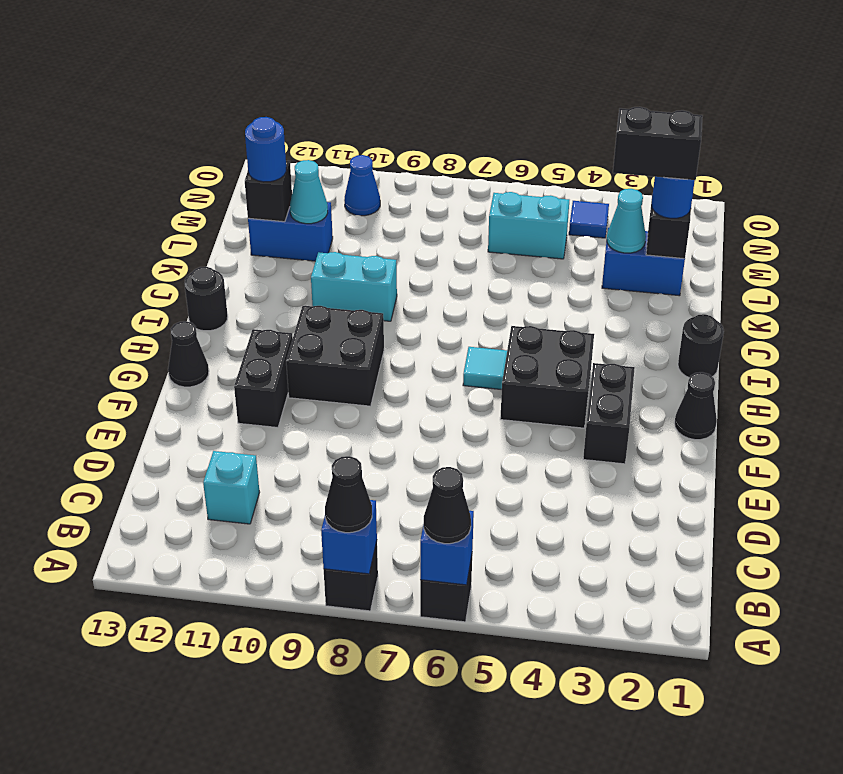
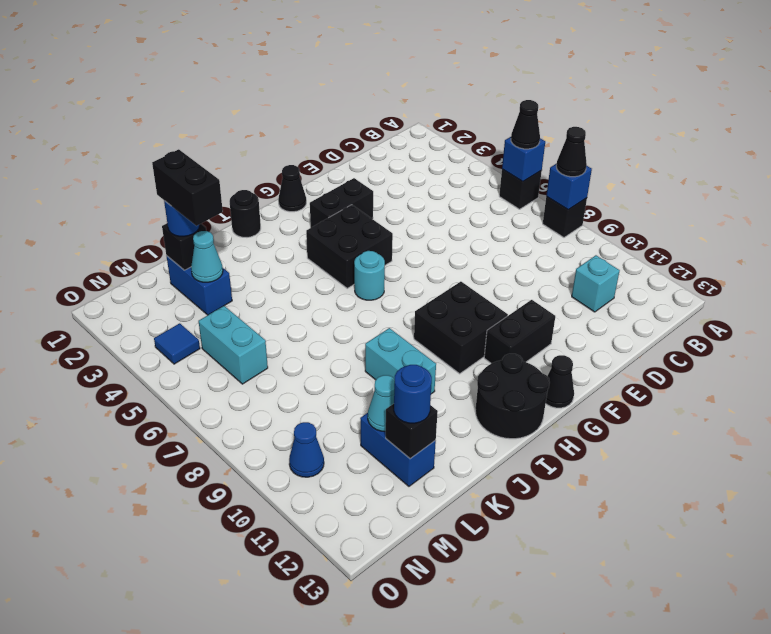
cyan tile H6 level 1 -> cyan round brick H6 level 1
black round brick I13 level 1 -> black round brick H12:I13 level 1

